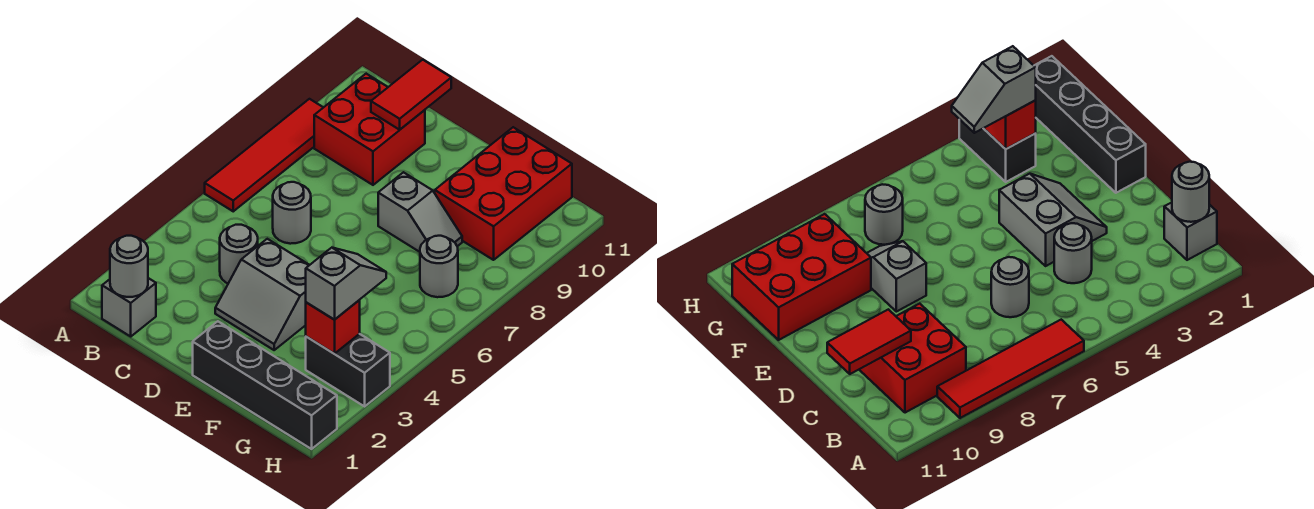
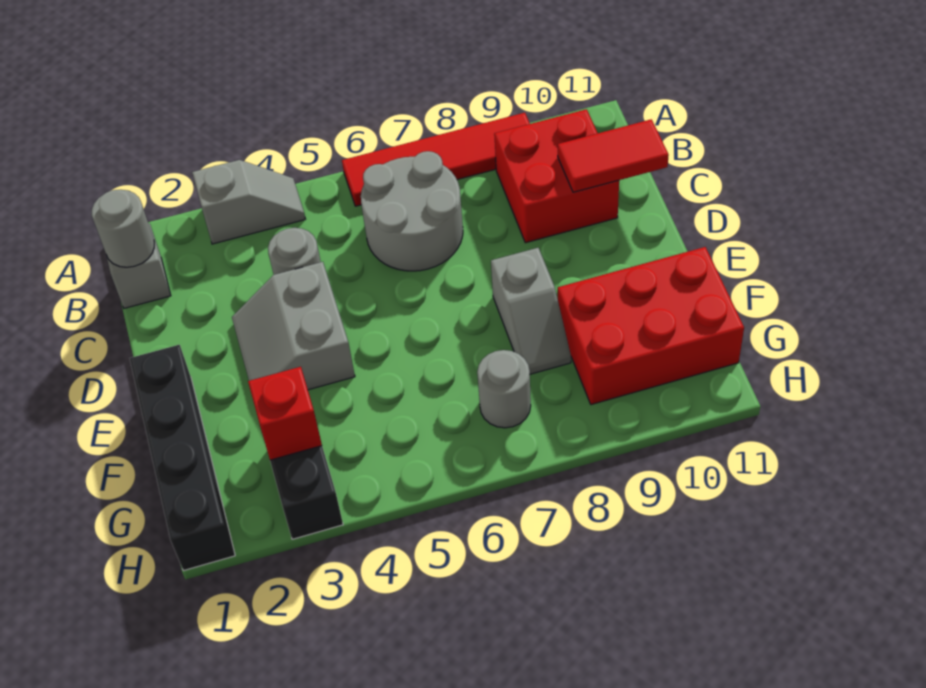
grey round brick C6 level 1 -> grey round brick B6:C7 level 1
grey slope G3:G4 level 3 top 3 -> grey slope A3:A4 level 1 top 3

